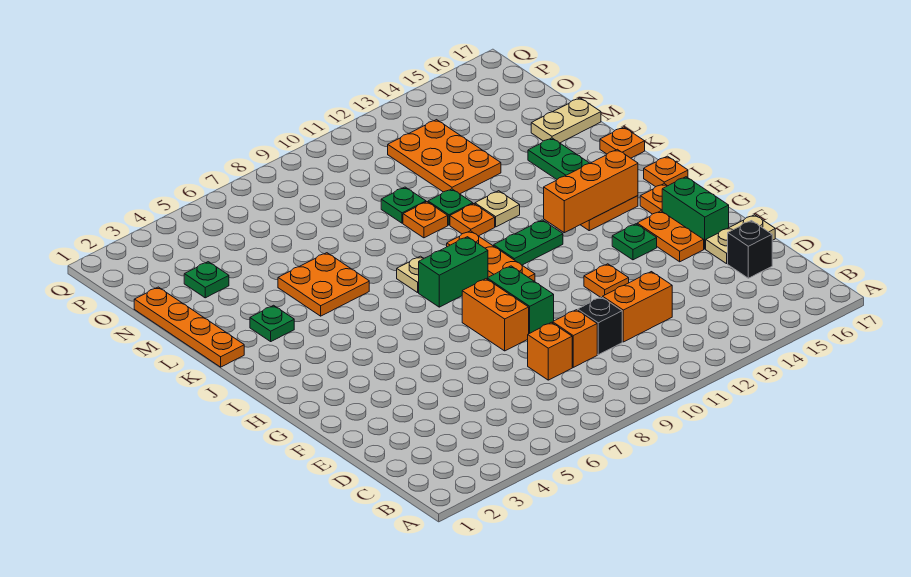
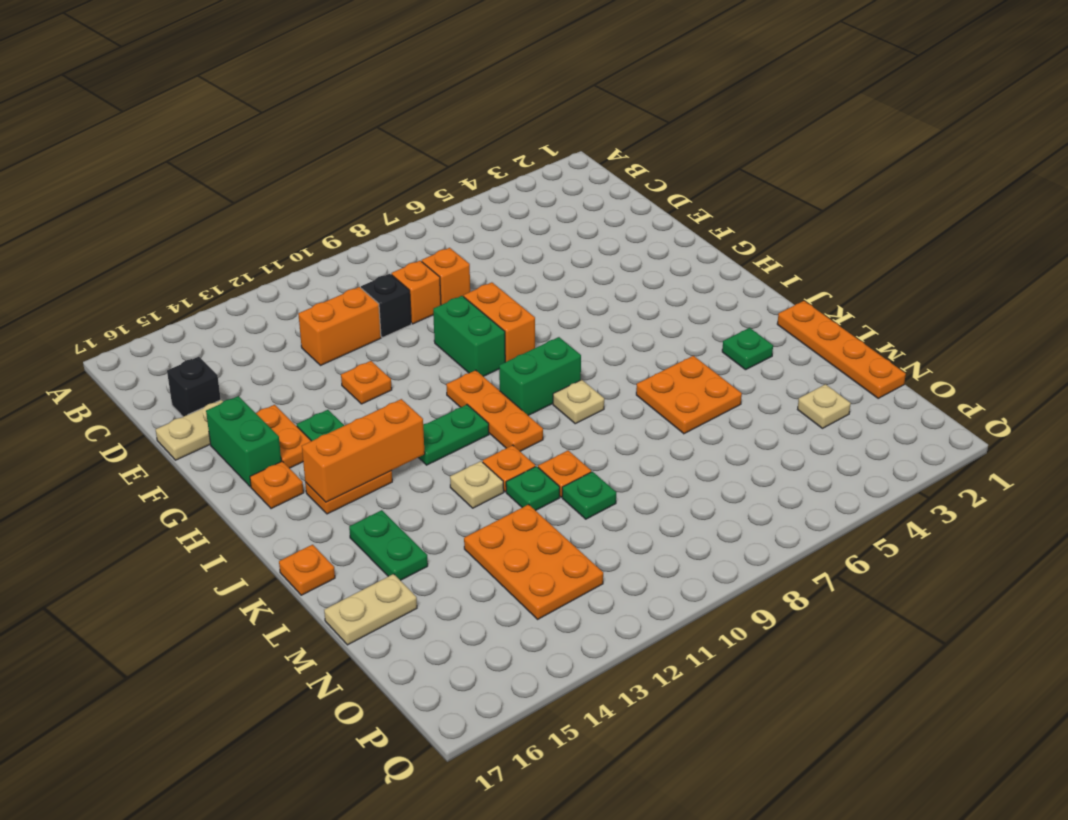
orange plate I17 level 1 -> none
green plate N3 level 1 -> tan plate N3 level 1

